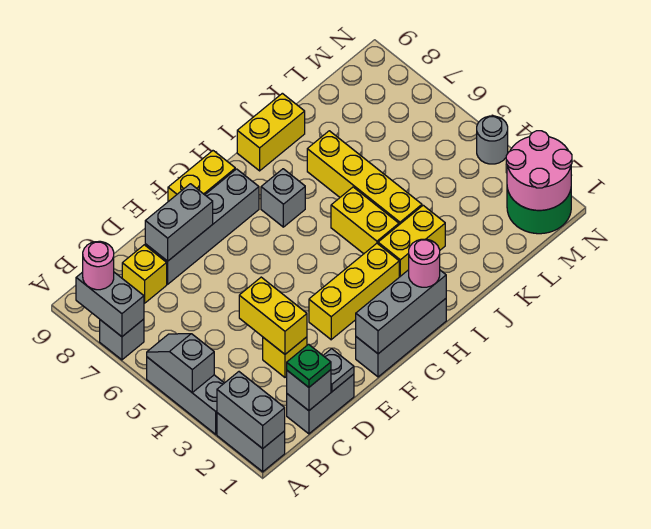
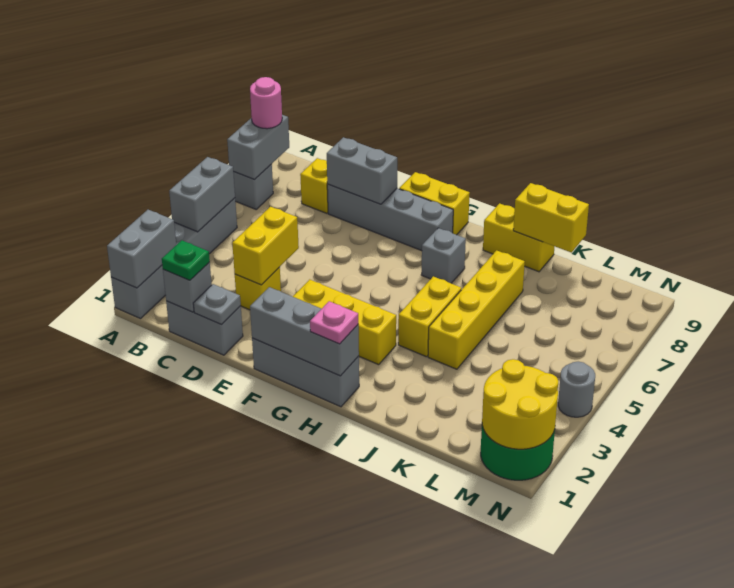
grey slope A4:A5 level 2 top 4 -> grey brick A4:A5 level 2
pink round brick H1 level 3 -> pink plate H1 level 3
yellow brick I3:J3 level 1 -> yellow brick J9:K9 level 2
pink round brick M1:N2 level 2 -> yellow round brick M1:N2 level 2

